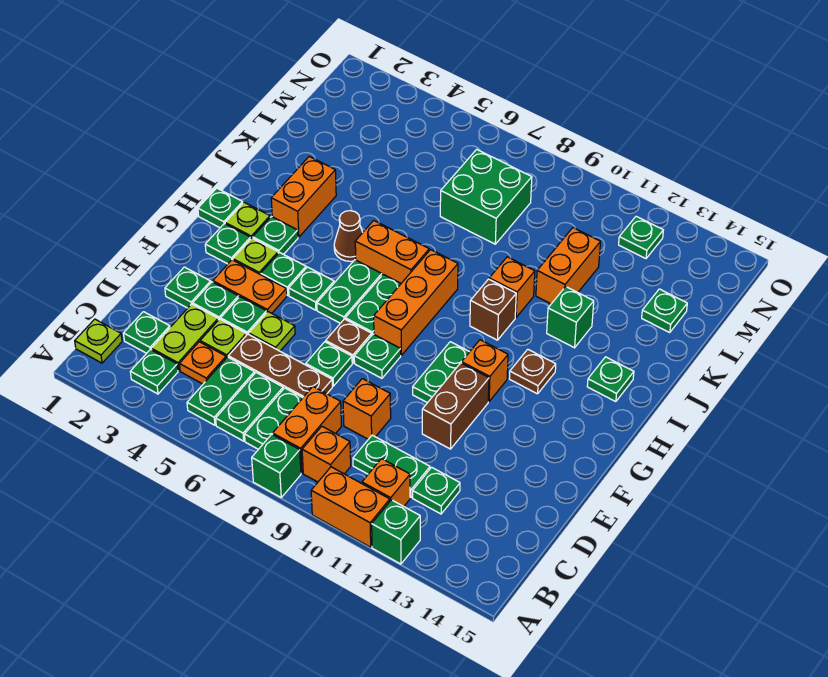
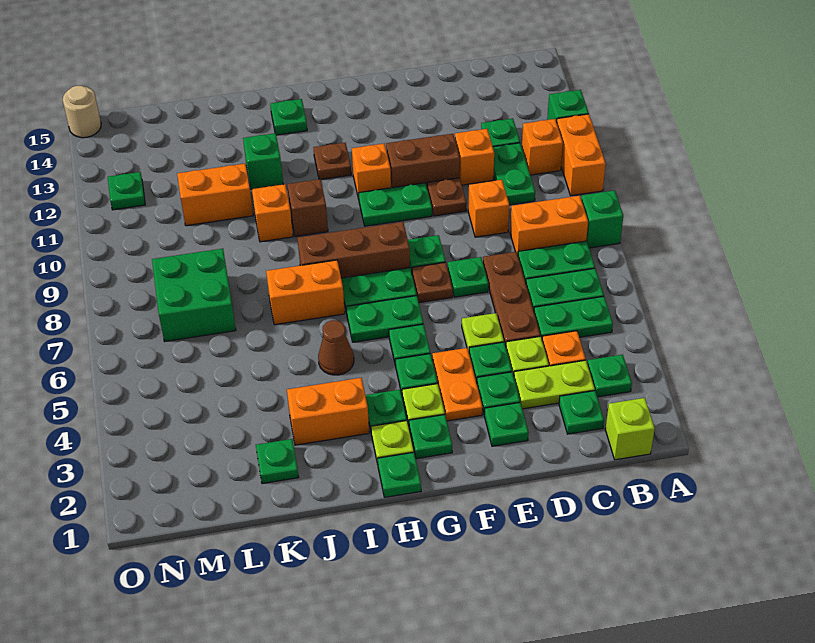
lime plate B1 level 1 -> lime brick B1 level 1
orange brick B9 level 1 -> orange brick D11 level 1
none -> brown plate E10 level 1
orange brick G8:I8 level 1 -> brown brick G8:I8 level 1
orange brick I6:I7 level 1 -> orange brick I7:J7 level 1
green plate L14 level 1 -> green plate K2 level 1
none -> tan round brick O15 level 1

